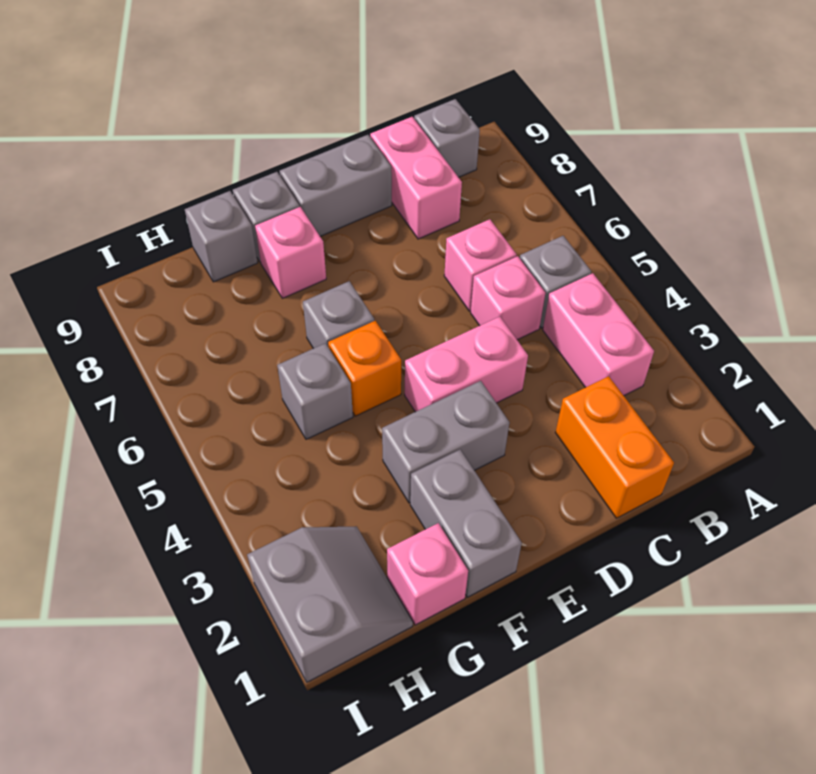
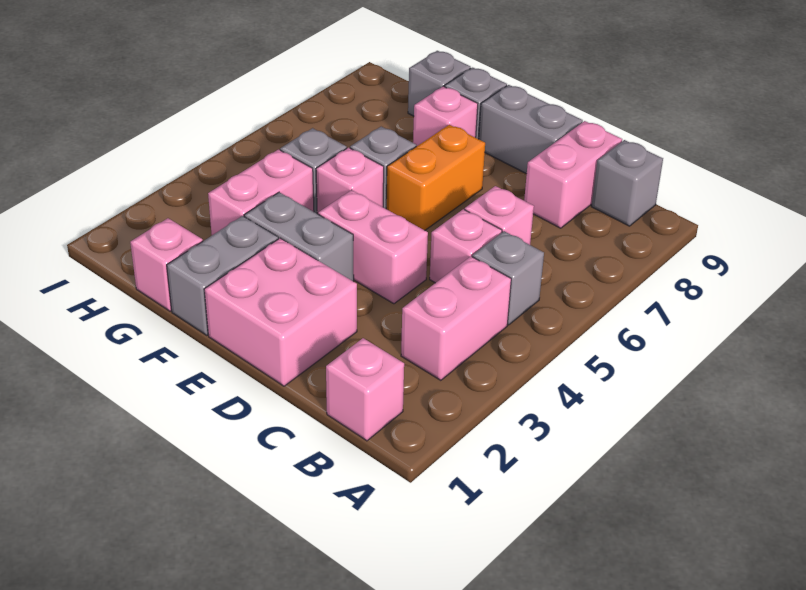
none -> pink brick B1 level 1
orange brick C1:C2 level 1 -> orange brick E6:E7 level 1
none -> pink brick D1:E2 level 1
orange brick F5 level 1 -> pink brick F5 level 1
none -> pink brick G3:G4 level 1
grey slope H1:I2 level 1 top I -> none

